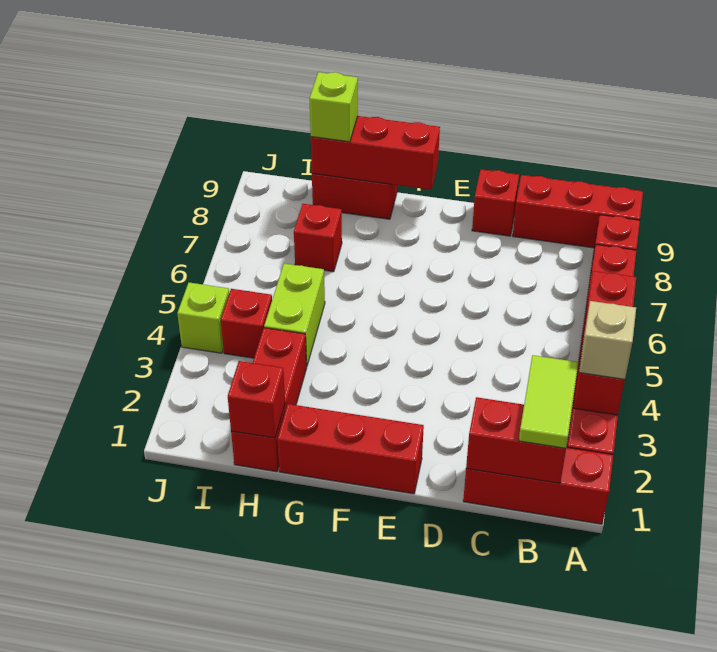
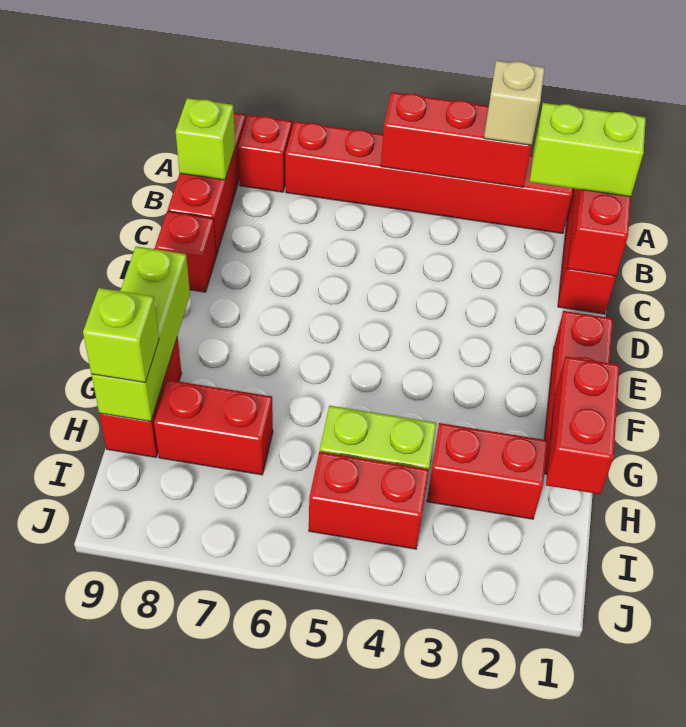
lime tile B1:B2 level 3 -> lime brick B1:B2 level 3
red brick F9:H9 level 2 -> lime brick F9:H9 level 2
red brick H1:H3 level 1 -> red brick H2:H3 level 1
red brick H1 level 2 -> red brick G1:H1 level 2
red brick H7 level 1 -> red brick H7:H8 level 1
red brick I4 level 1 -> red brick I4:I5 level 1
lime brick J4 level 1 -> lime brick B9 level 2

